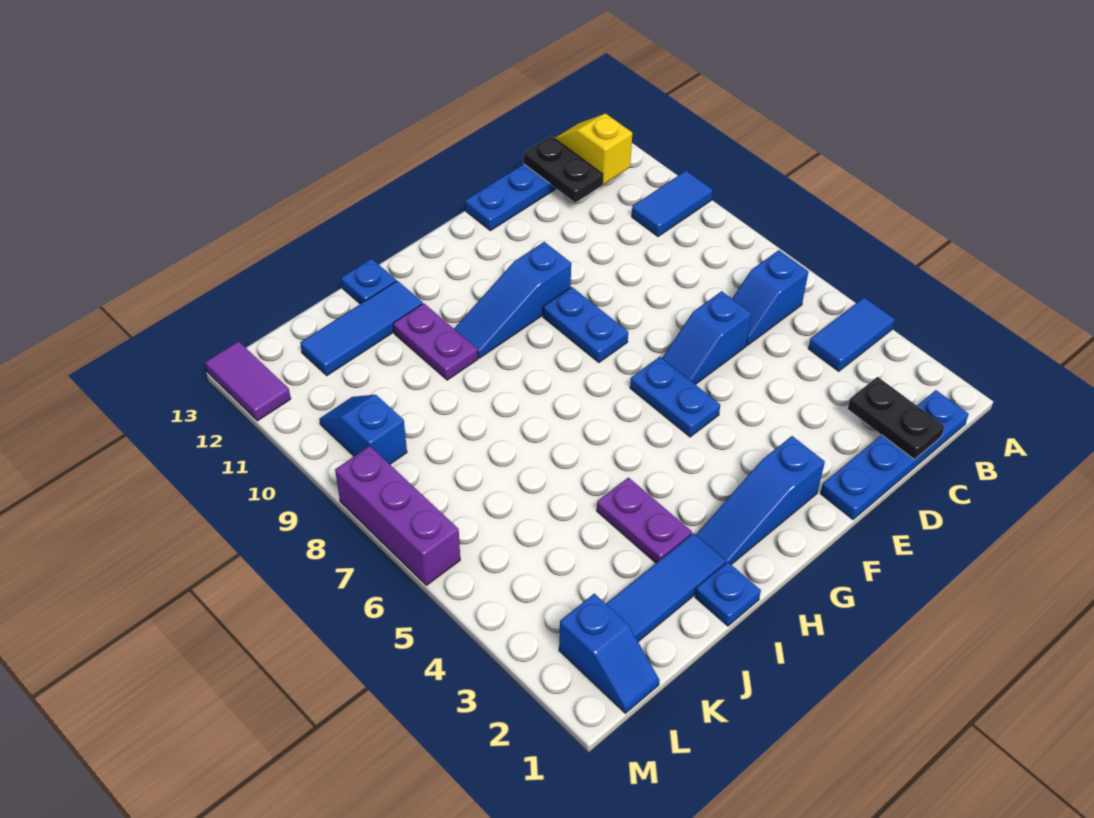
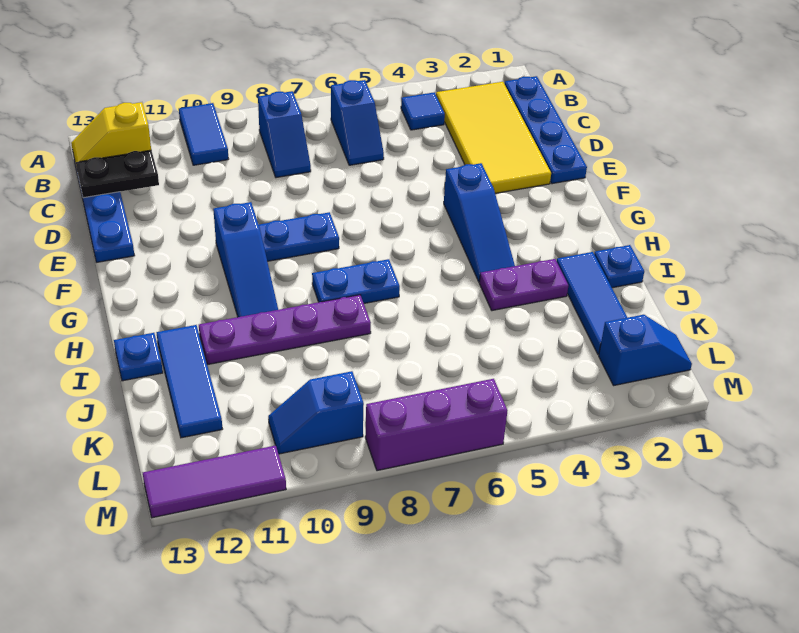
blue tile A4:B4 level 1 -> blue tile B4 level 1
none -> yellow tile B2:E3 level 1
black plate C1:C2 level 2 -> none
blue slope D6:E6 level 1 top D -> blue slope B8:C8 level 1 top B
blue slope F2:H2 level 1 top F -> blue slope F4:H4 level 1 top F
blue plate F5:F6 level 1 -> blue plate H7:H8 level 1
purple plate I10:I11 level 1 -> purple plate I8:I11 level 1
purple tile M12:M13 level 1 -> purple tile M11:M13 level 1

